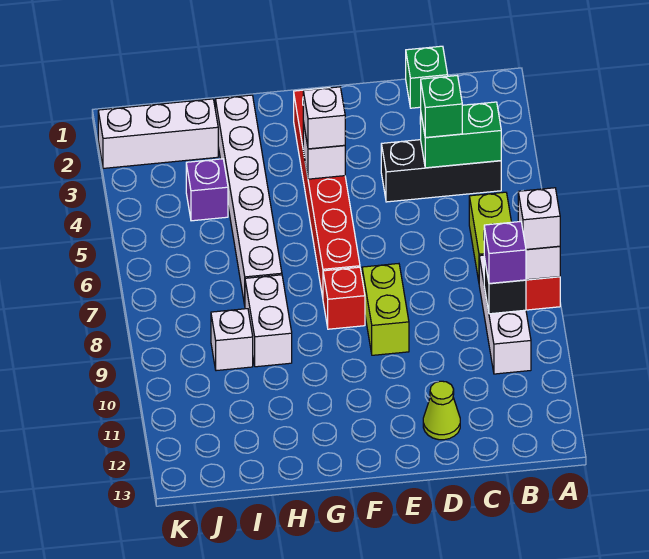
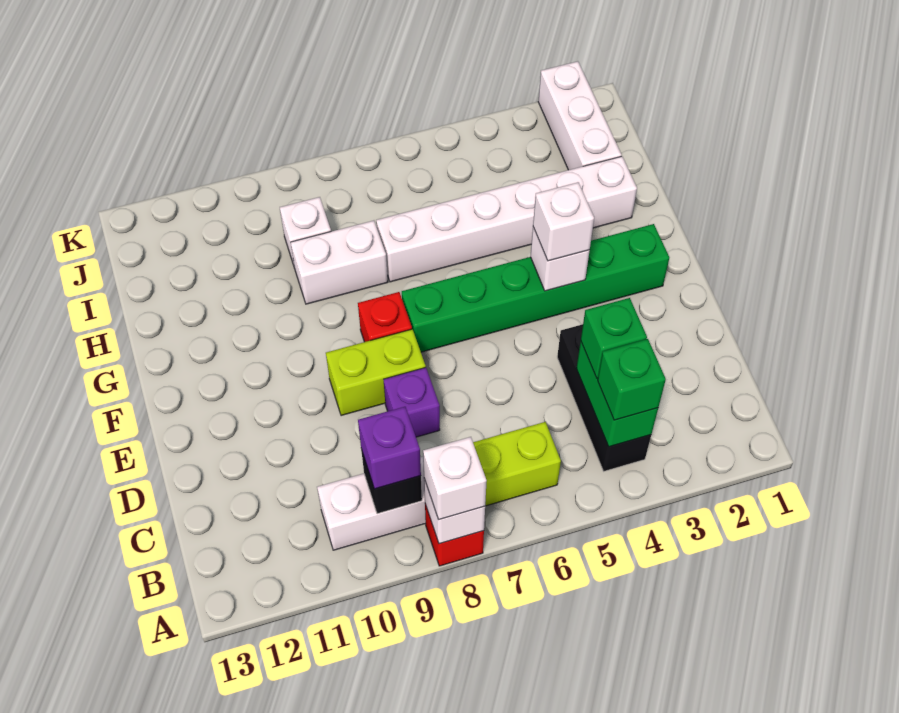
green brick C1 level 1 -> green brick B4 level 3
lime cone D12 level 1 -> none
red brick F2:F7 level 1 -> green brick F2:F7 level 1
purple brick I4 level 1 -> purple brick D8 level 1

